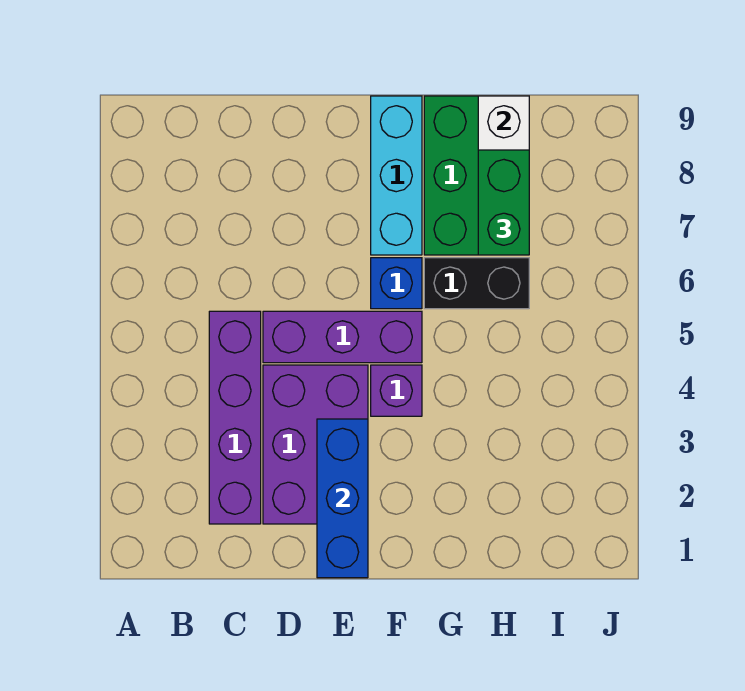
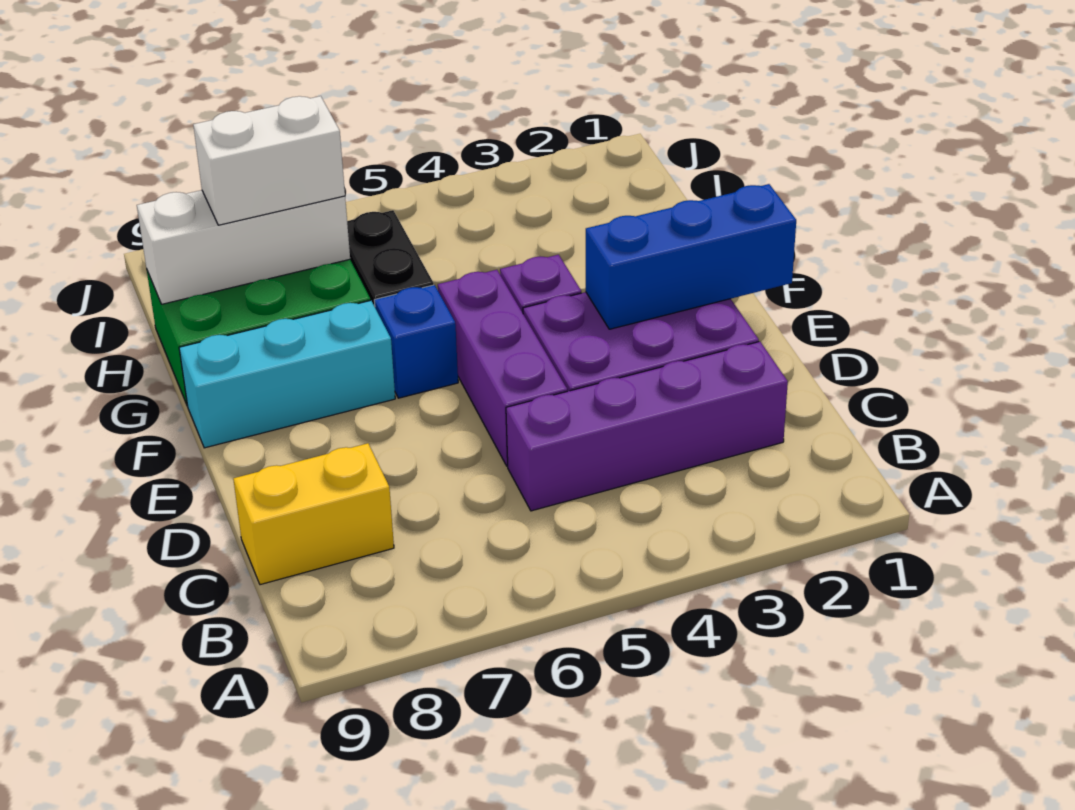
none -> yellow brick C8:C9 level 1
green brick H7:H8 level 3 -> white brick H7:H8 level 3

